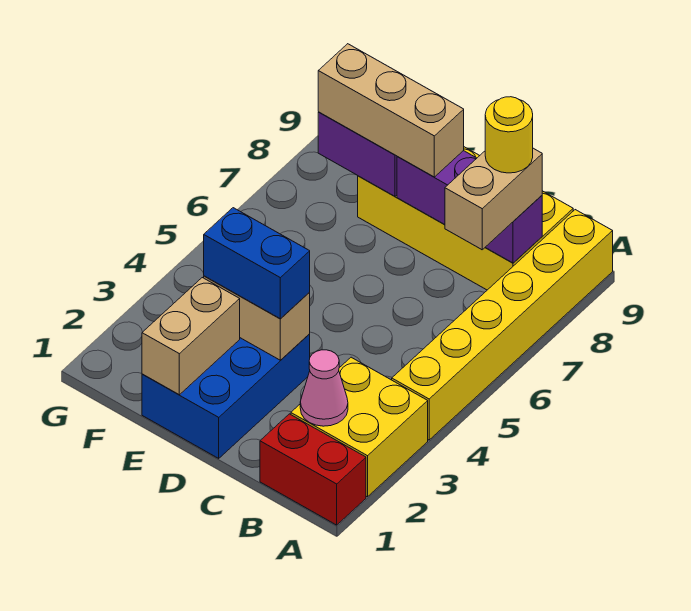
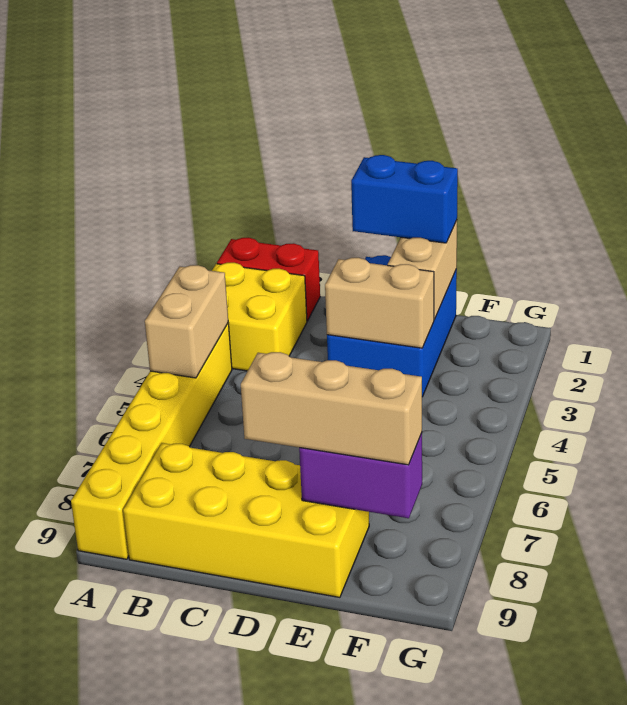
pink cone B2 level 2 -> none
tan brick B7:B8 level 3 -> tan brick A4:A5 level 2
purple brick B8:D8 level 2 -> none
yellow round brick B8 level 4 -> none
blue brick D3:E3 level 3 -> blue brick D1:E1 level 3

